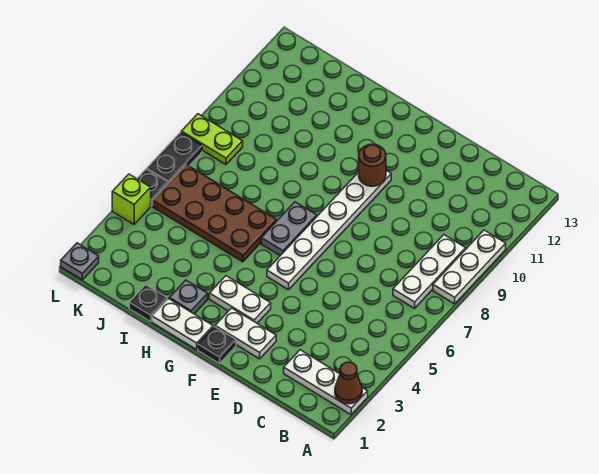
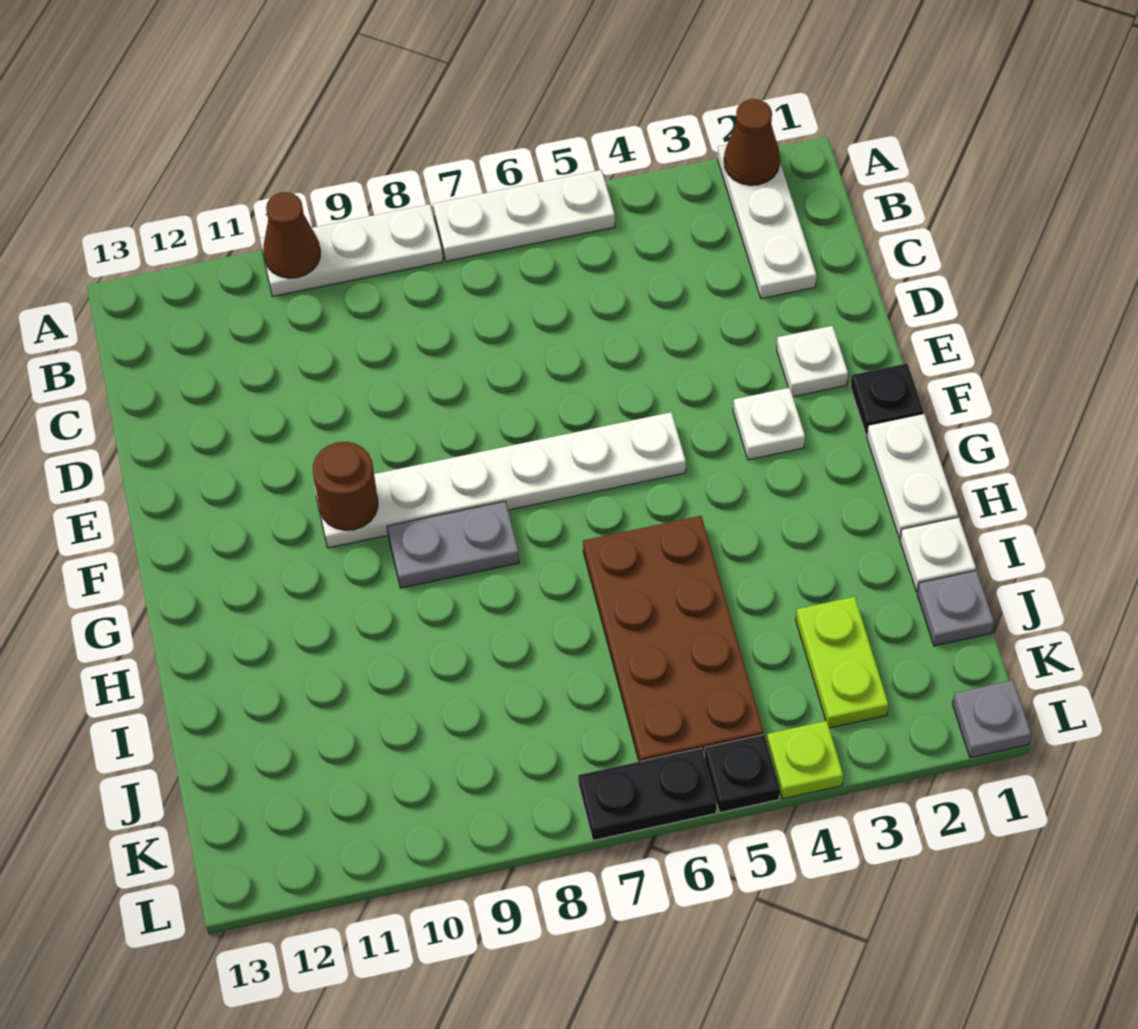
none -> brown cone A10 level 2
white plate B7:B9 level 1 -> white plate A5:A7 level 1
white plate E2:F2 level 1 -> white plate E2 level 1
white plate F3:G3 level 1 -> white plate F3 level 1
grey plate G6:G7 level 1 -> grey plate G8:G9 level 1
grey plate H2 level 1 -> grey plate J1 level 1
black plate I1 level 1 -> white plate I1 level 1
lime plate K8:L8 level 1 -> lime plate J3:K3 level 1
lime brick L4 level 1 -> lime plate L4 level 1

